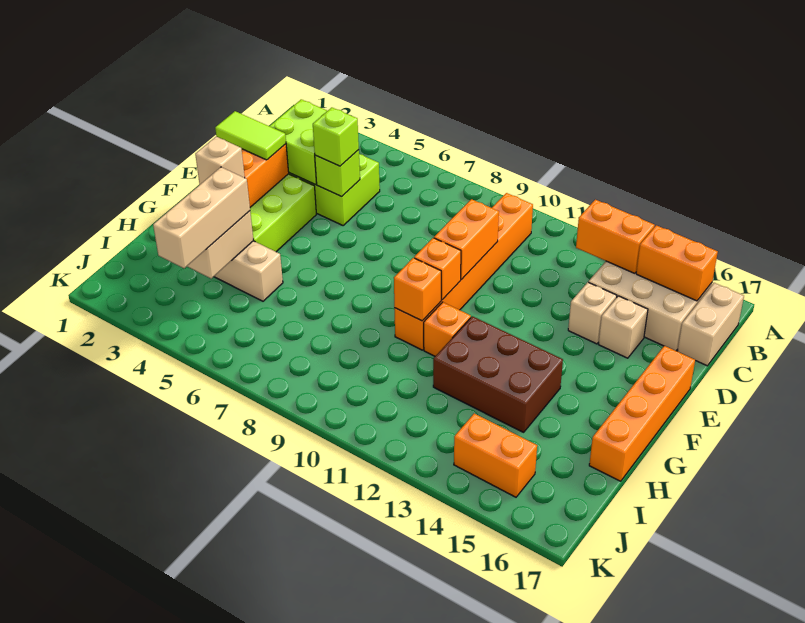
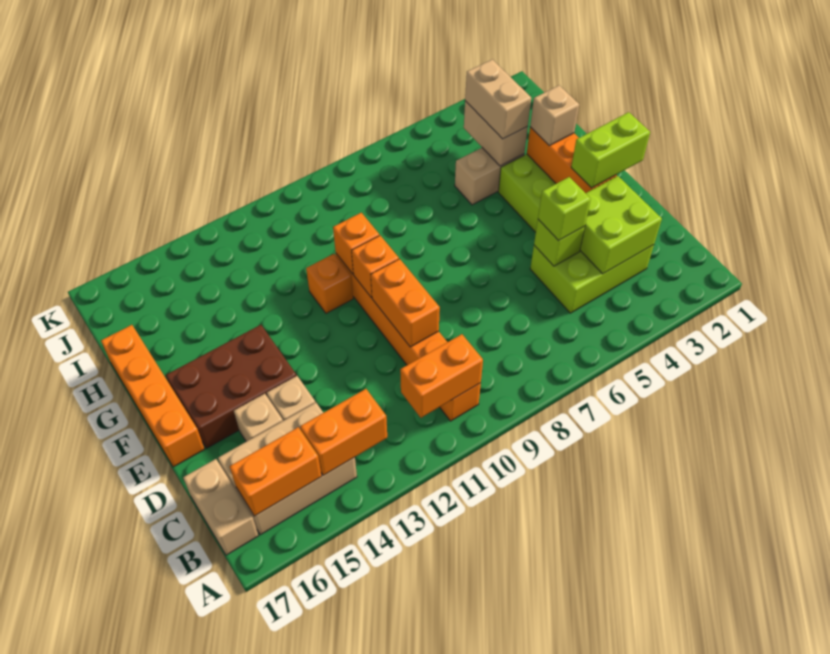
lime tile E2:E3 level 3 -> lime brick E2:E3 level 3
brown brick G12:H14 level 1 -> brown brick E14:F16 level 1
tan brick H4:J4 level 3 -> tan brick H4:I4 level 3
orange brick J14:J15 level 1 -> orange brick B10:B11 level 2

